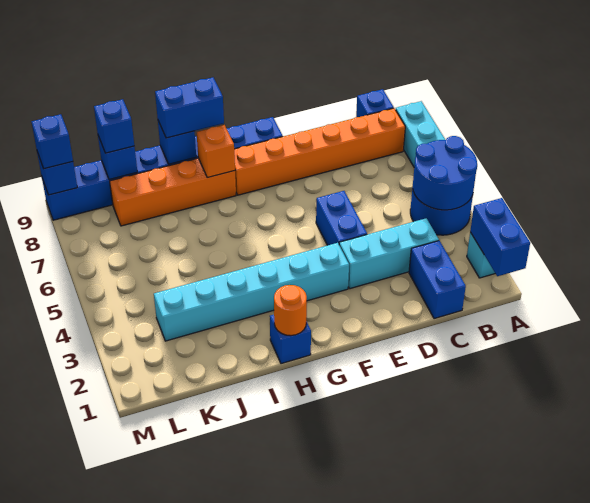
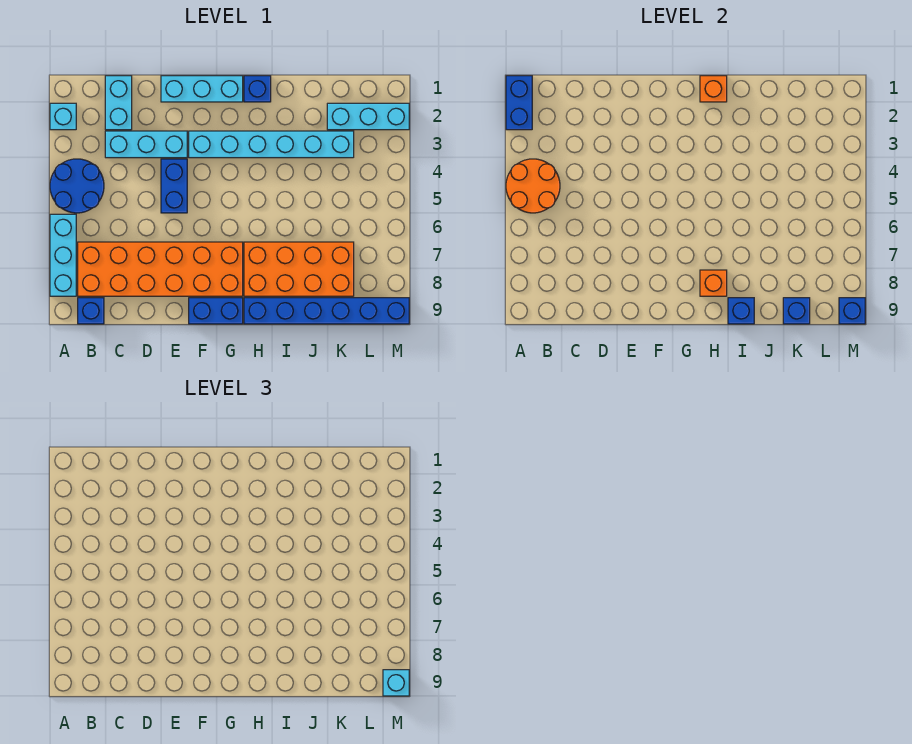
blue round brick A4:B5 level 2 -> orange round brick A4:B5 level 2
orange brick B8:G8 level 1 -> orange brick B7:G8 level 1
blue brick C1:C2 level 1 -> cyan brick C1:C2 level 1
none -> cyan brick E1:G1 level 1
orange round brick H1 level 2 -> orange brick H1 level 2
orange brick H8:K8 level 1 -> orange brick H7:K8 level 1
blue brick H9:I9 level 3 -> none
none -> cyan brick K2:M2 level 1
blue brick K9 level 3 -> none
blue brick M9 level 3 -> cyan brick M9 level 3

